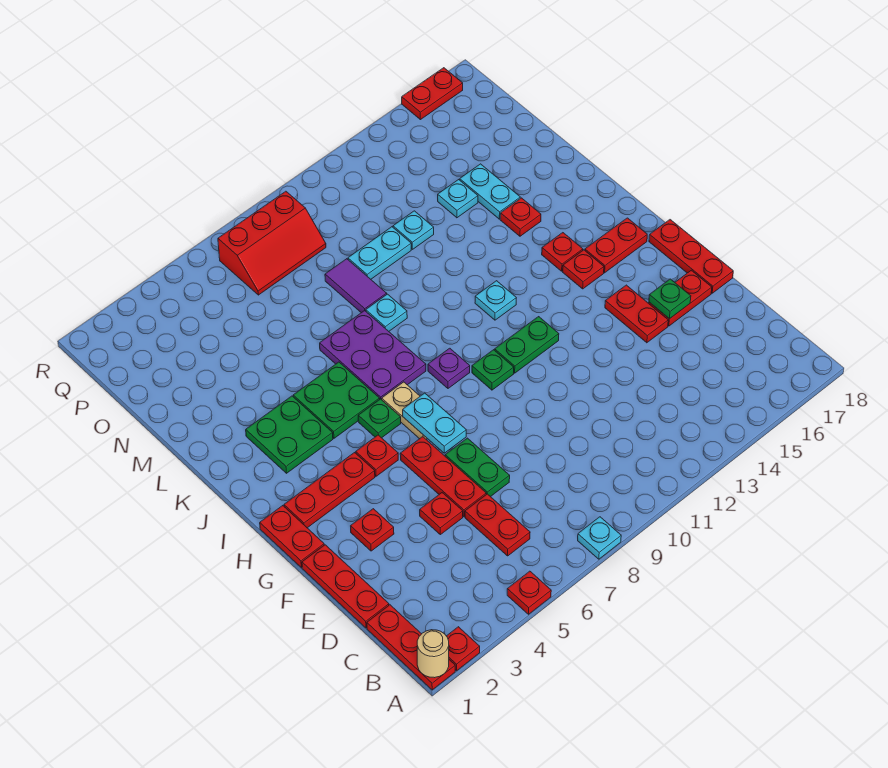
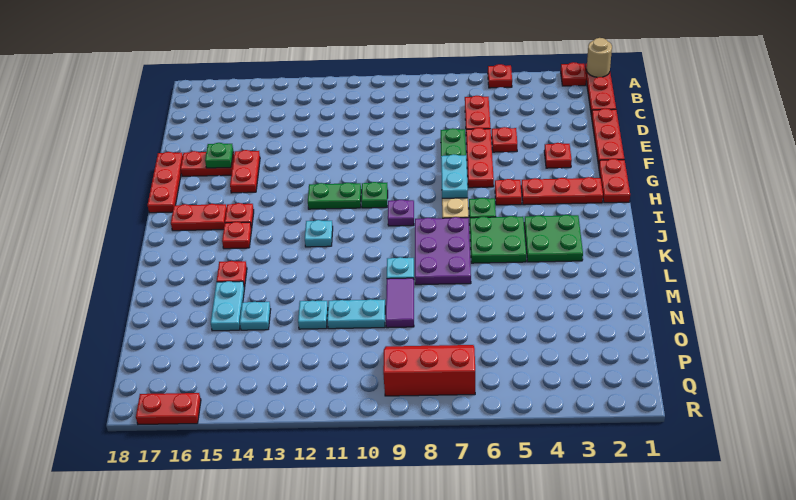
cyan plate A8 level 1 -> none

